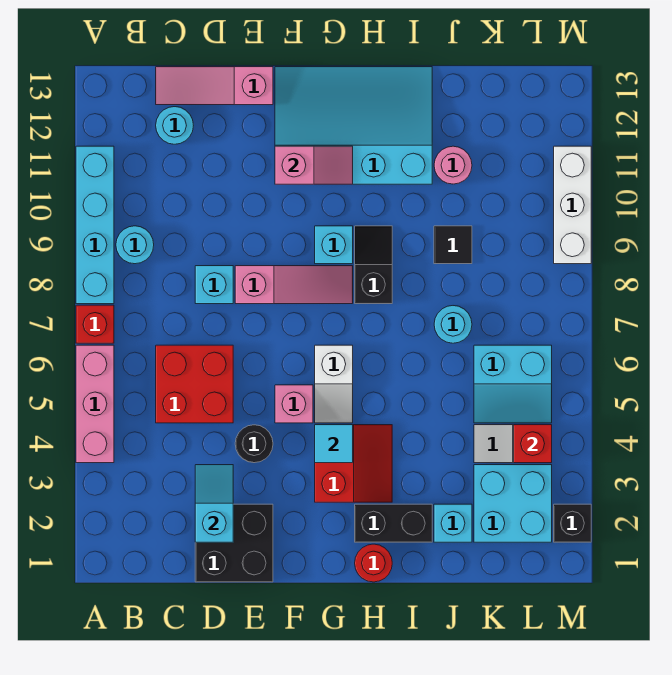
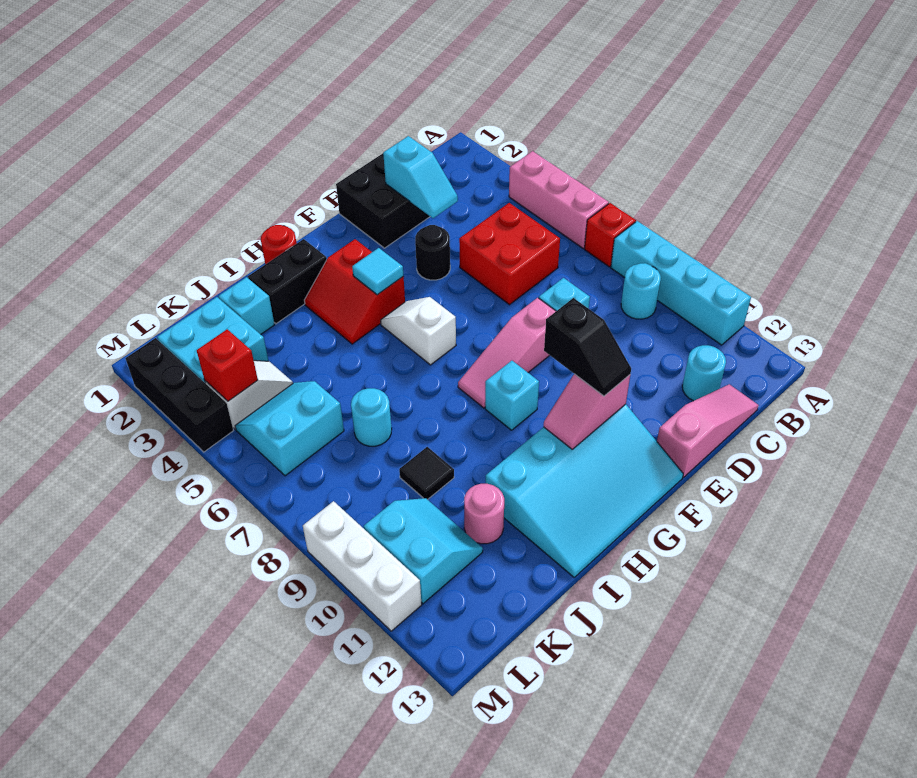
pink brick F5 level 1 -> none
black slope H8:H9 level 1 top 8 -> black slope F10:F11 level 3 top 10
none -> cyan slope K10:L11 level 1 top L
black brick M2 level 1 -> black brick M2:M4 level 1

